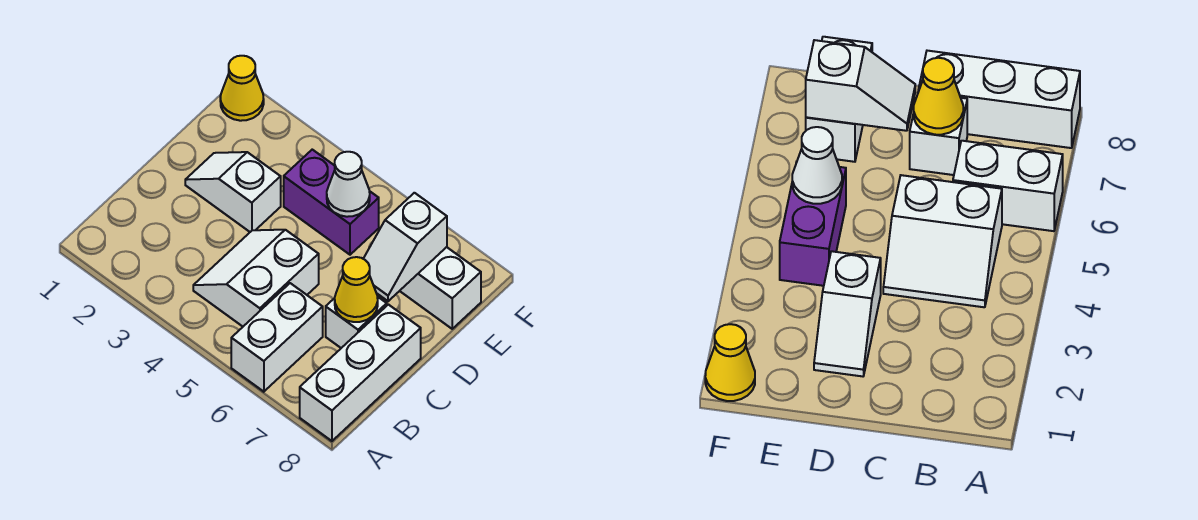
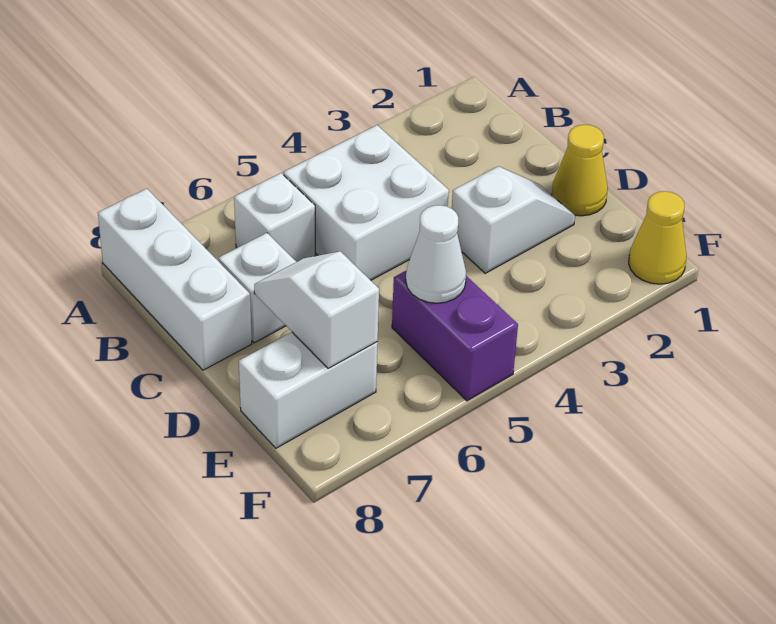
white brick A6:B6 level 1 -> white brick B6 level 1
white slope B4:C5 level 1 top 5 -> white brick B4:C5 level 1
yellow cone C7 level 2 -> yellow cone D1 level 1
purple brick E4:E5 level 1 -> purple brick E5:F5 level 1

